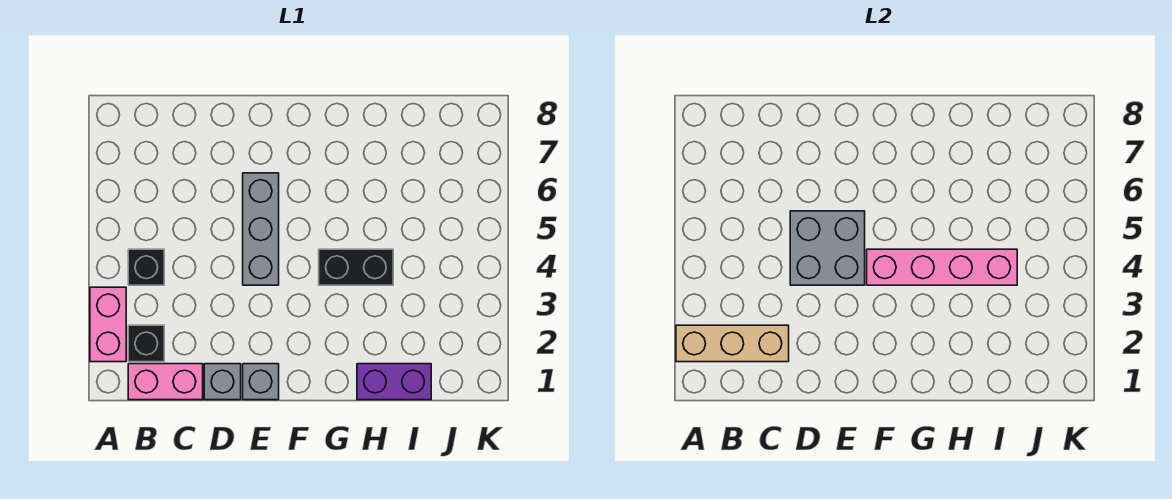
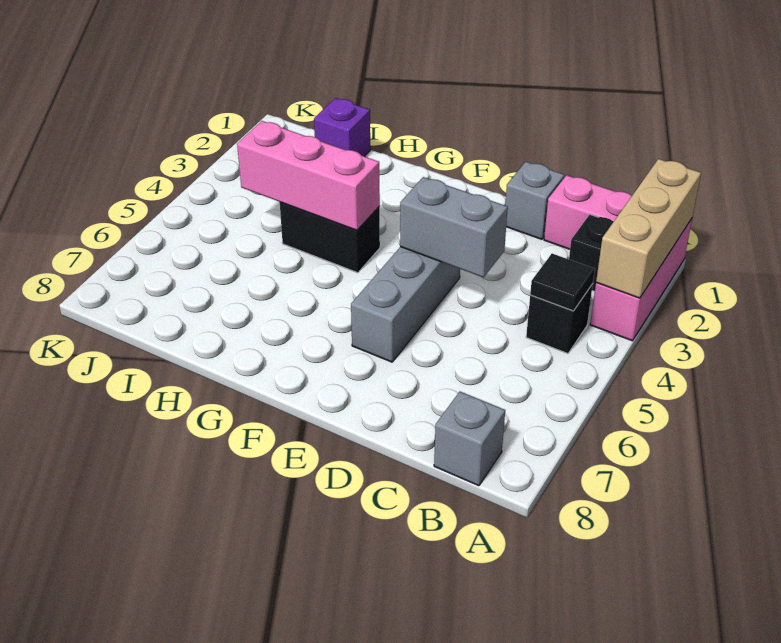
pink brick A2:A3 level 1 -> pink brick A1:A3 level 1
tan brick A2:C2 level 2 -> tan brick A1:A3 level 2
none -> black tile B4 level 2
grey brick D4:E5 level 2 -> grey brick D4:E4 level 2
grey brick E1 level 1 -> grey brick B8 level 1
pink brick F4:I4 level 2 -> pink brick G4:I4 level 2
purple brick H1:I1 level 1 -> purple brick I1 level 1

